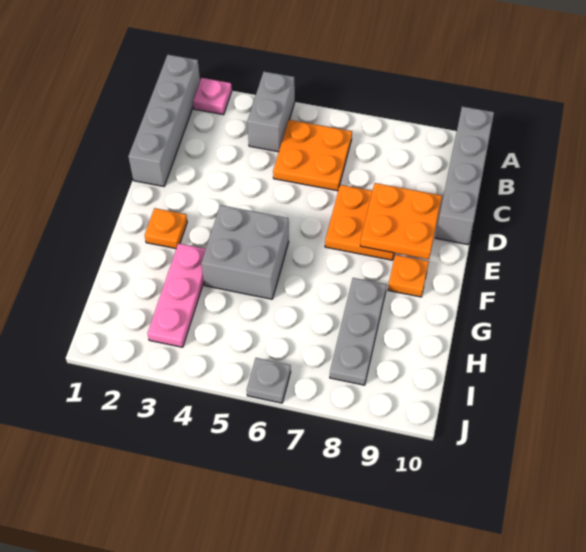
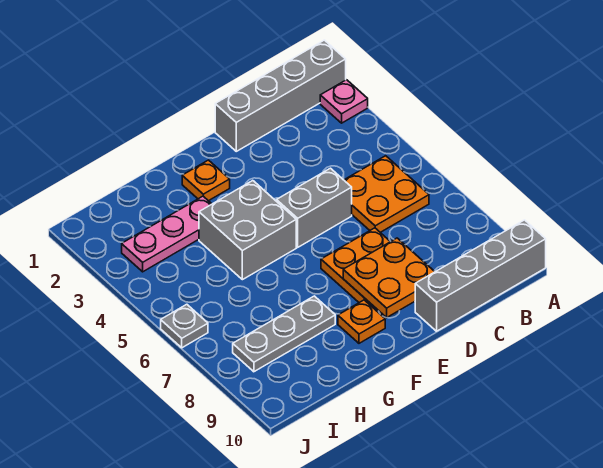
grey brick A4:B4 level 1 -> grey brick D5:E5 level 1

